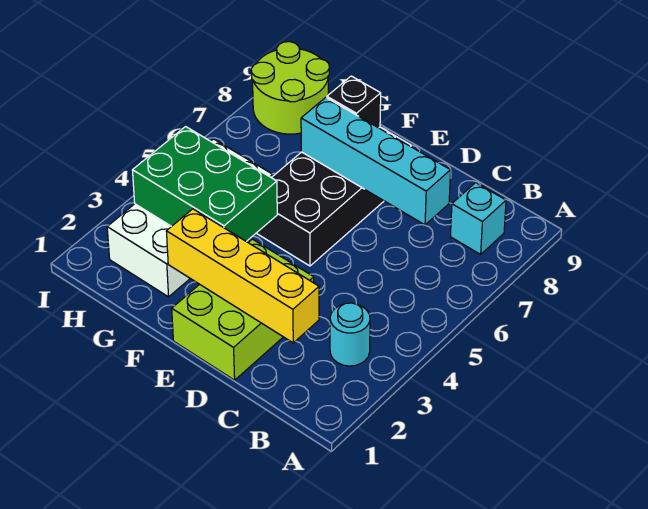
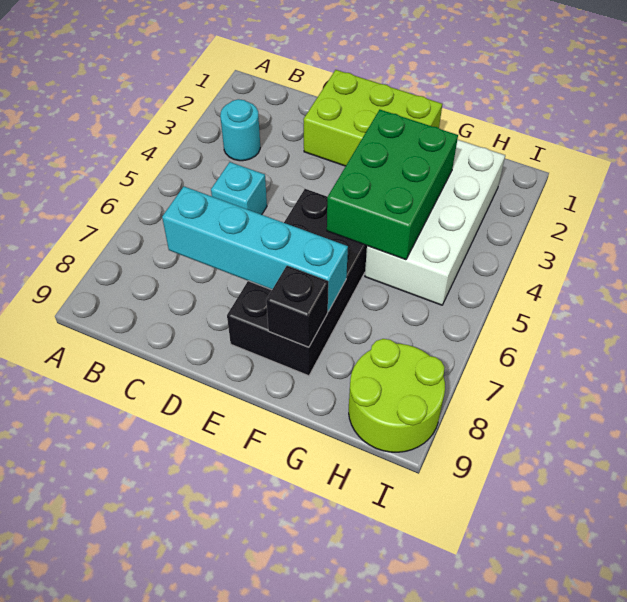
cyan brick B8 level 1 -> cyan brick C5 level 1
yellow brick C2:F2 level 2 -> none
lime brick D1:E3 level 1 -> lime brick D1:F2 level 1
green brick F3:H4 level 2 -> green brick F3:G5 level 2

